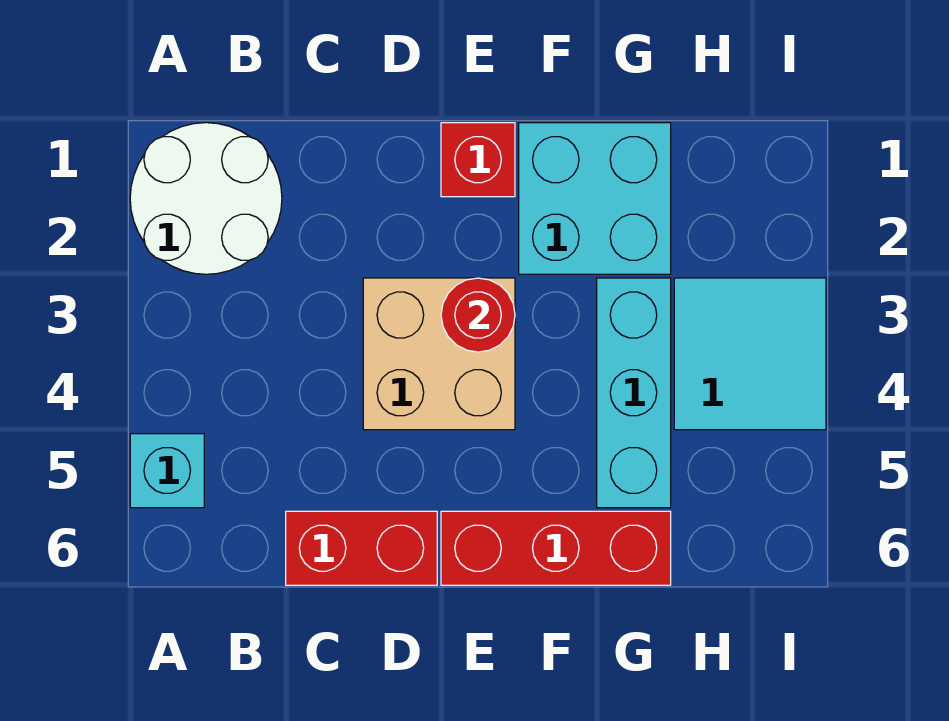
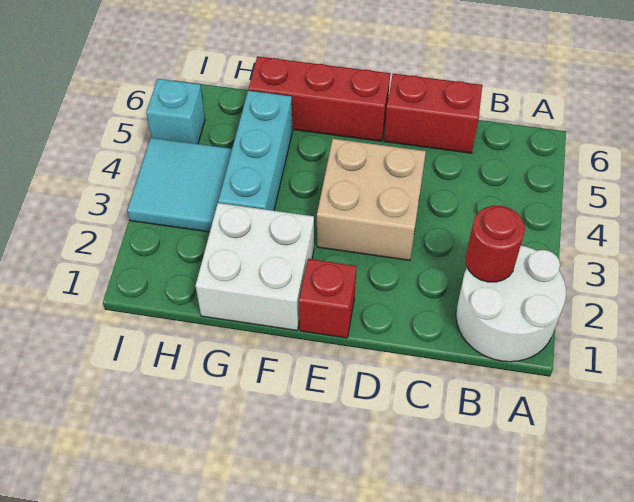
cyan brick A5 level 1 -> cyan brick I5 level 1
red round brick E3 level 2 -> red round brick B2 level 2
cyan brick F1:G2 level 1 -> white brick F1:G2 level 1

